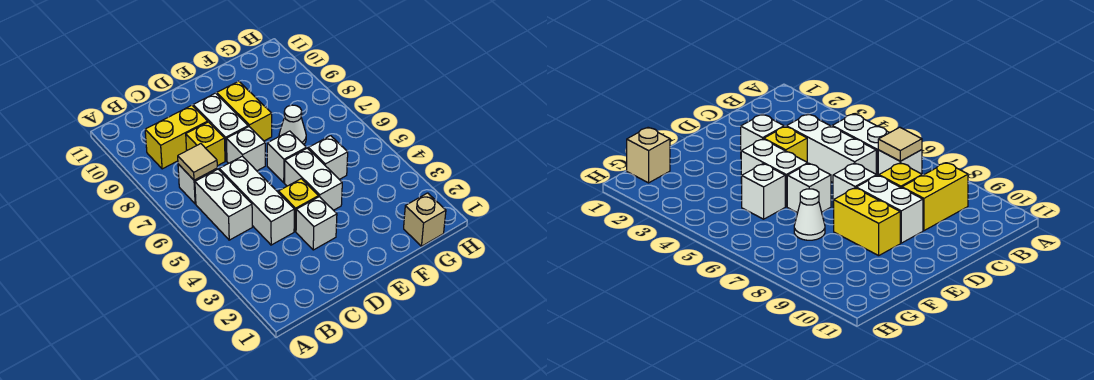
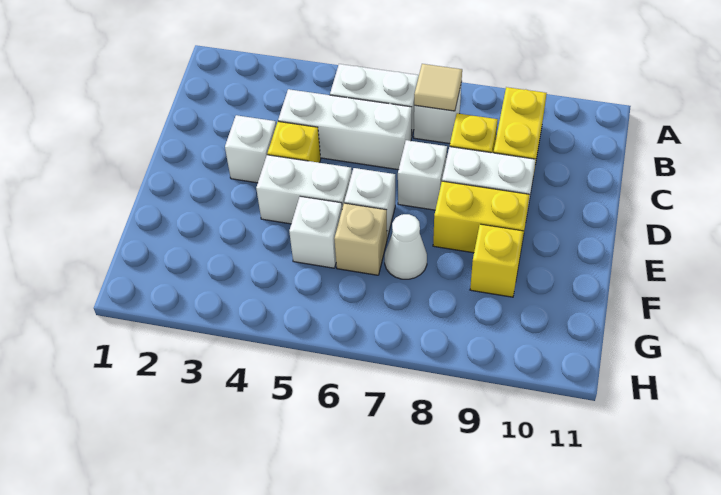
none -> yellow brick F9 level 1
tan brick G1 level 1 -> tan brick F6 level 1

